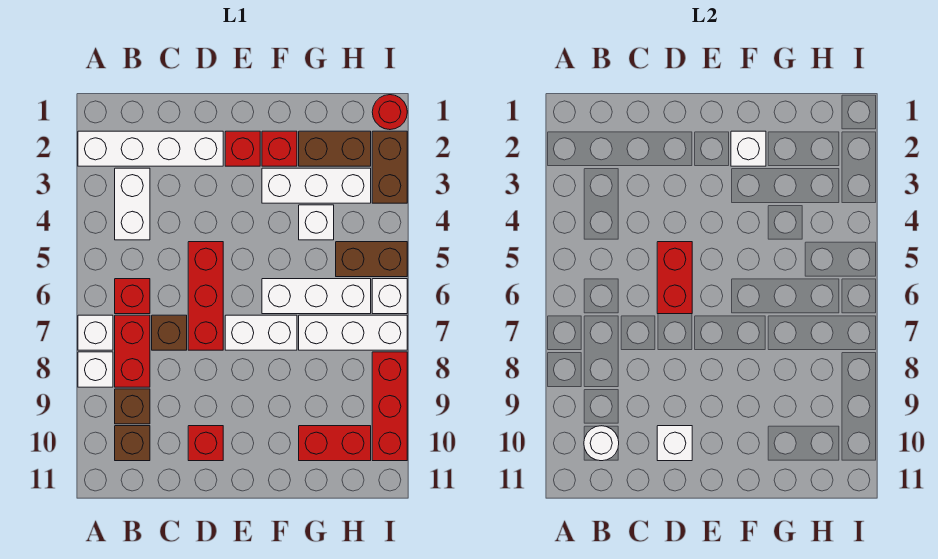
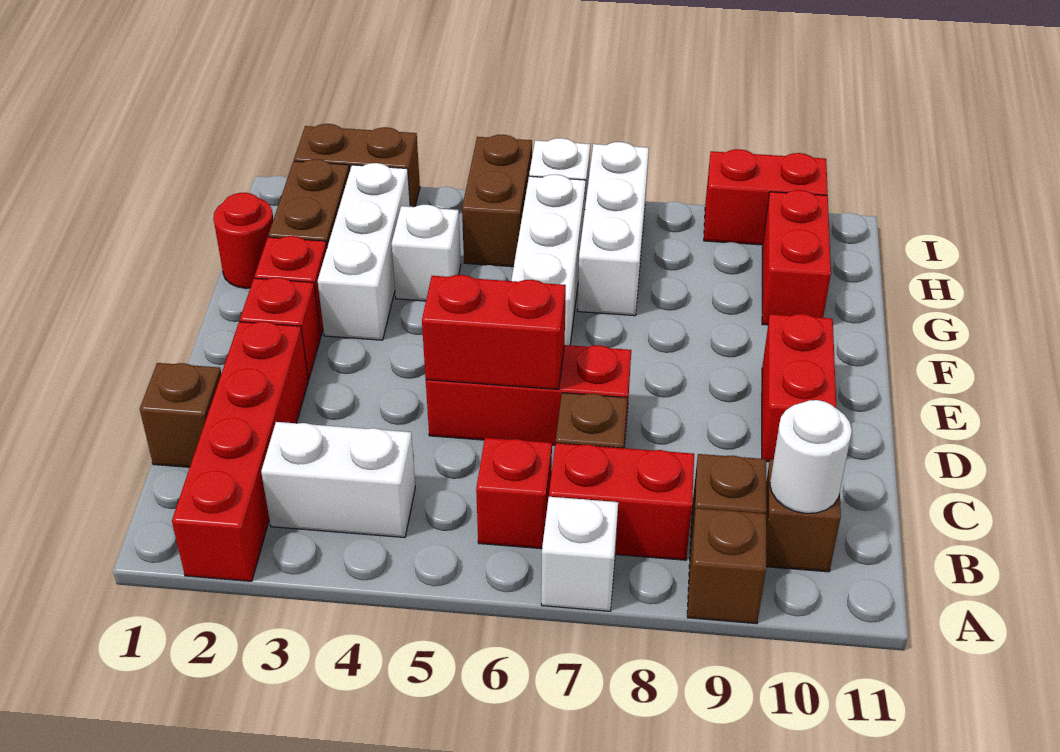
white brick A2:D2 level 1 -> red brick A2:D2 level 1
white brick A8 level 1 -> none
none -> brown brick A9 level 1
none -> brown brick C1 level 1
red brick D10 level 1 -> red brick D10:E10 level 1
white brick D10 level 2 -> none
white brick E7:F7 level 1 -> none
white brick F2 level 2 -> none
red round brick I1 level 1 -> red round brick G1 level 1
red brick I8:I10 level 1 -> red brick I9:I10 level 1

